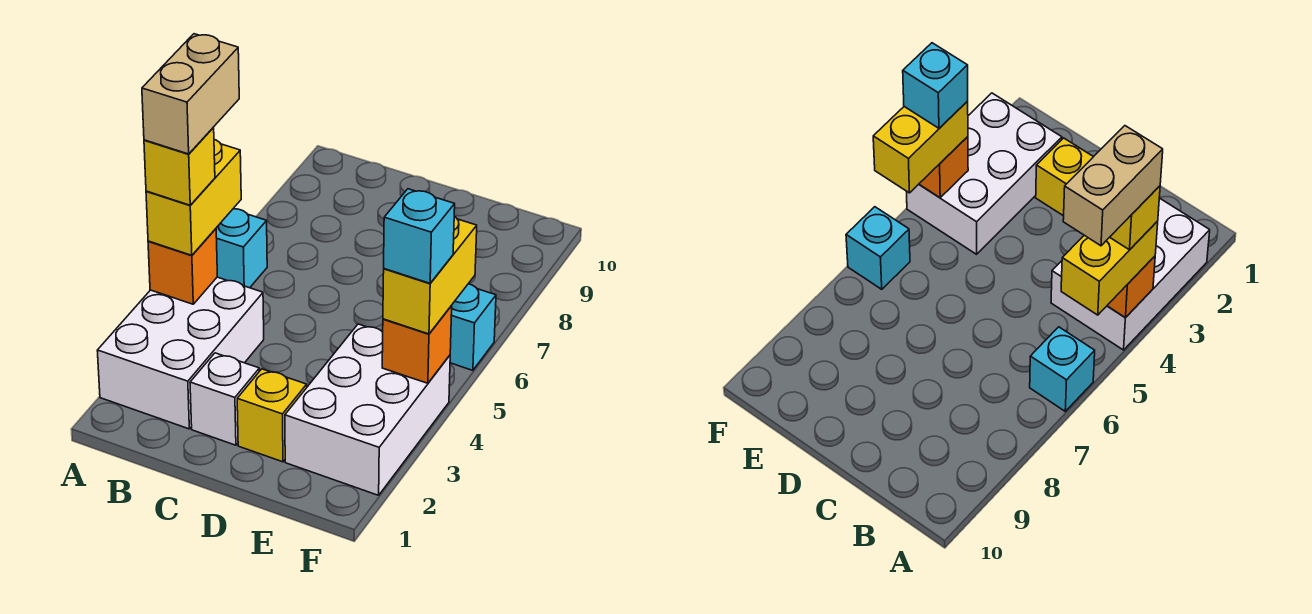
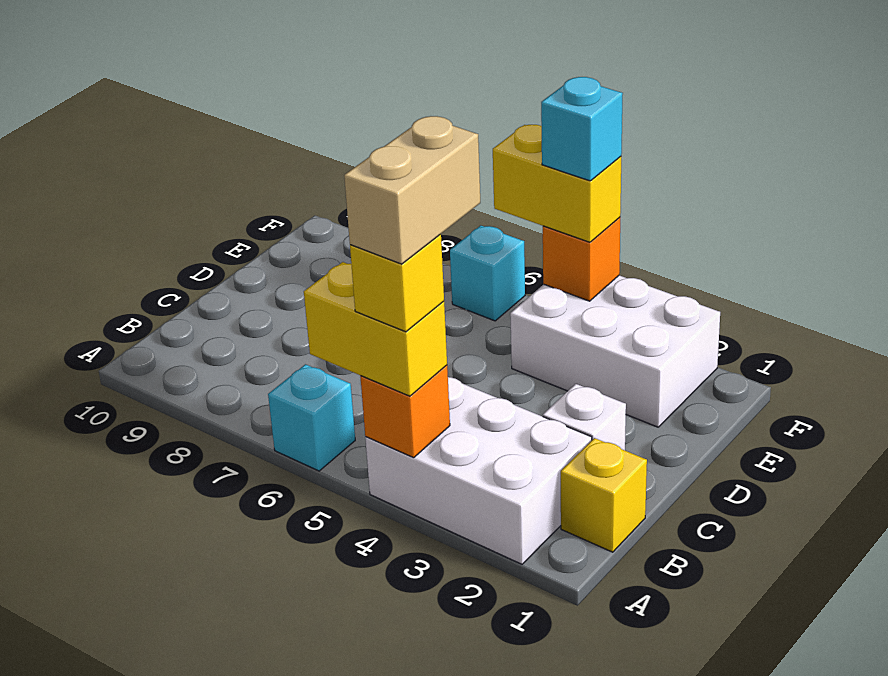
tan brick A4:A5 level 5 -> tan brick A4:B4 level 5
yellow brick D2 level 1 -> yellow brick B1 level 1

